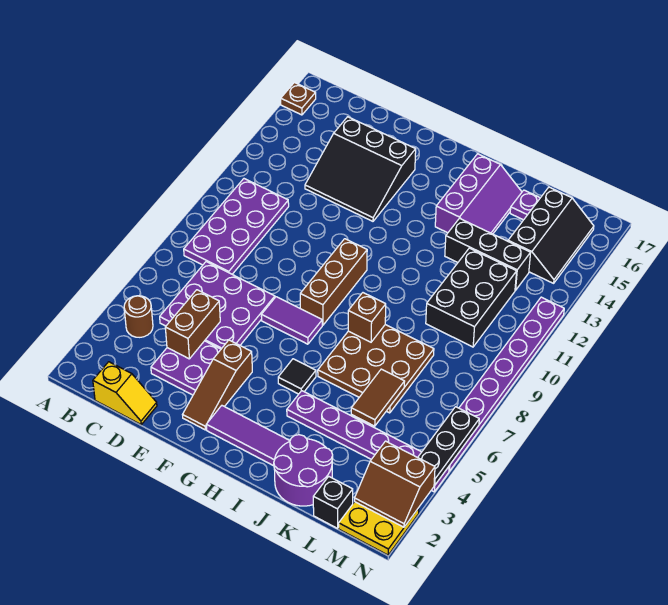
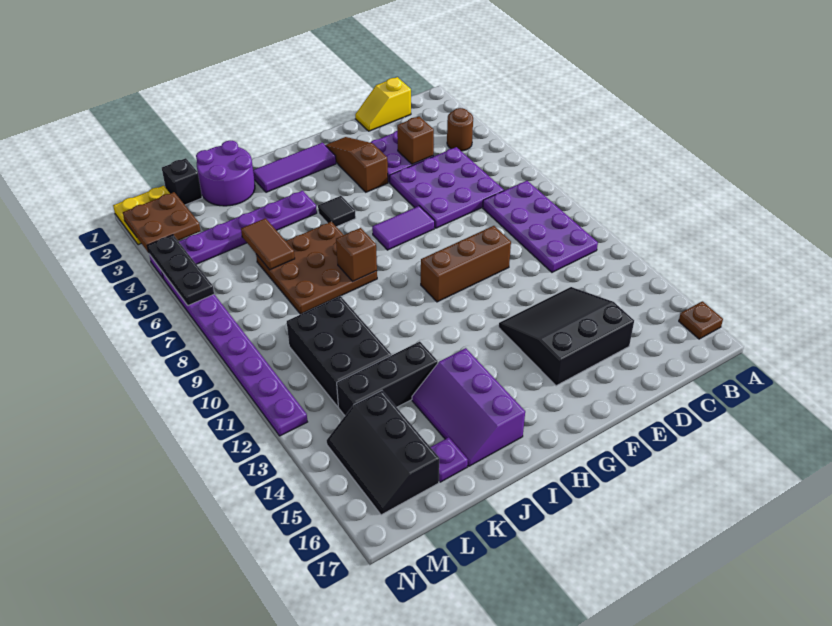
brown brick D4:D5 level 2 -> brown brick D4 level 2
brown brick G8:G10 level 1 -> brown brick E10:G10 level 1
brown slope M2:N3 level 2 top 3 -> brown plate M2:N3 level 2

